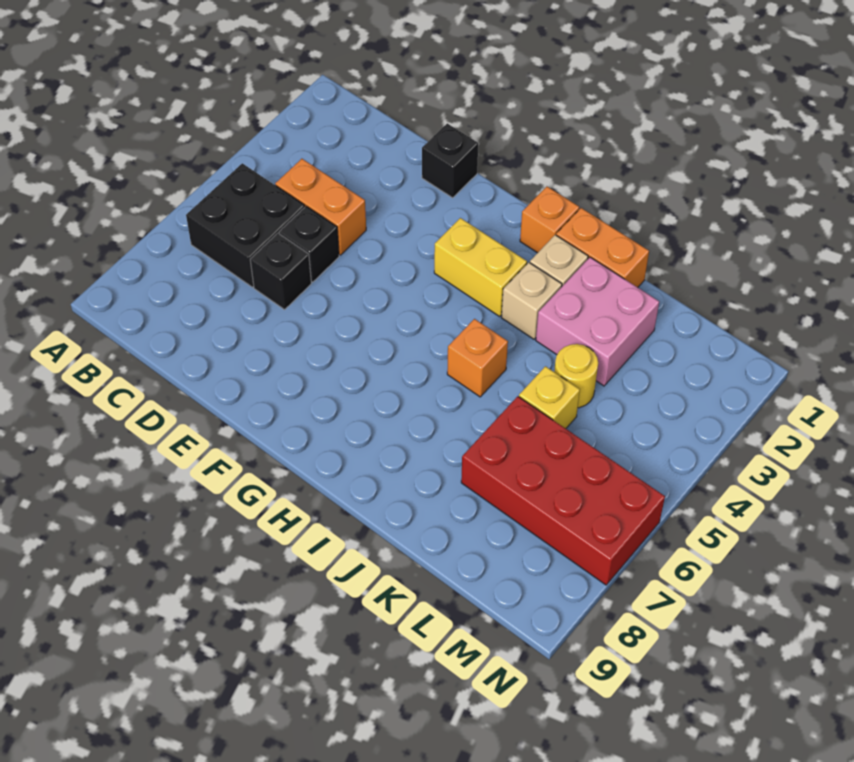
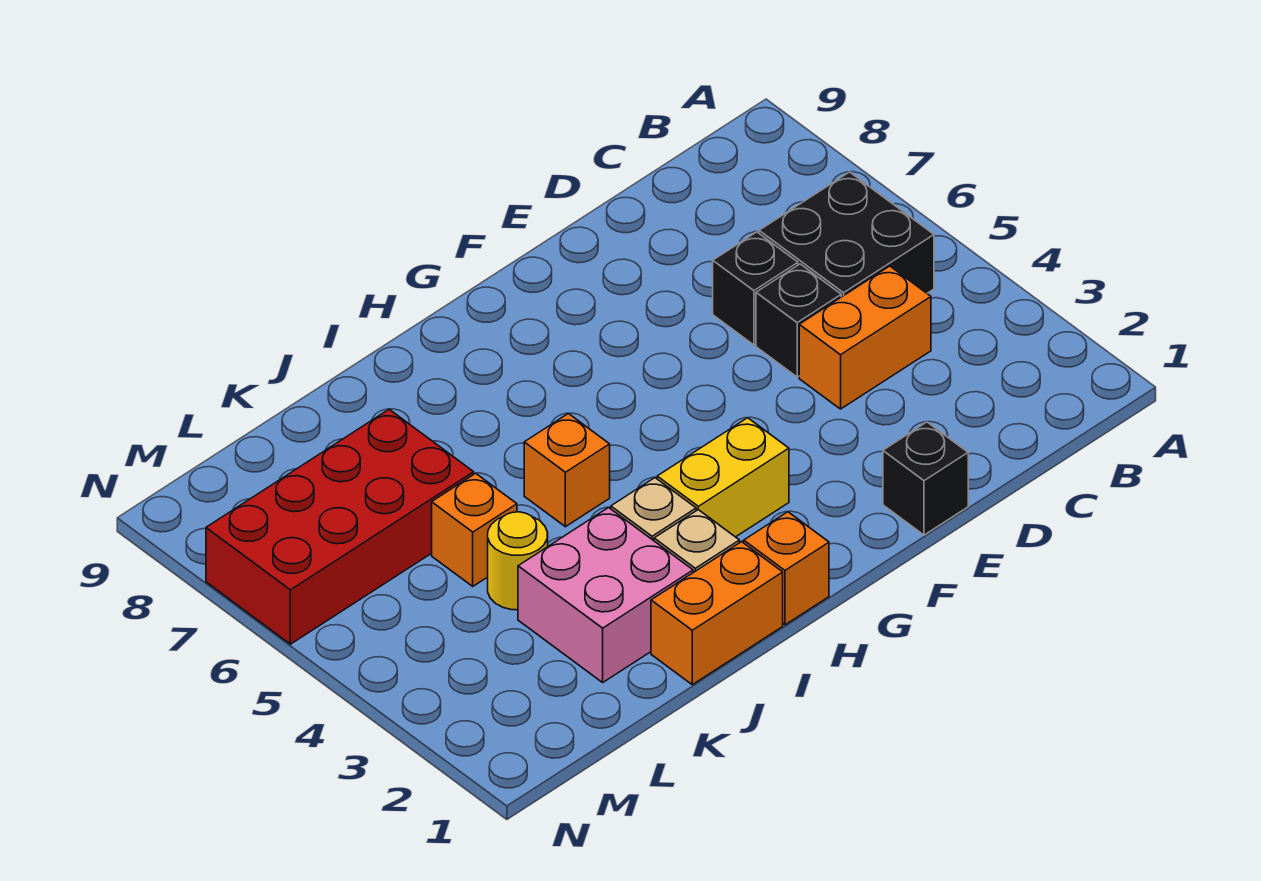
yellow brick K5 level 1 -> orange brick K5 level 1

